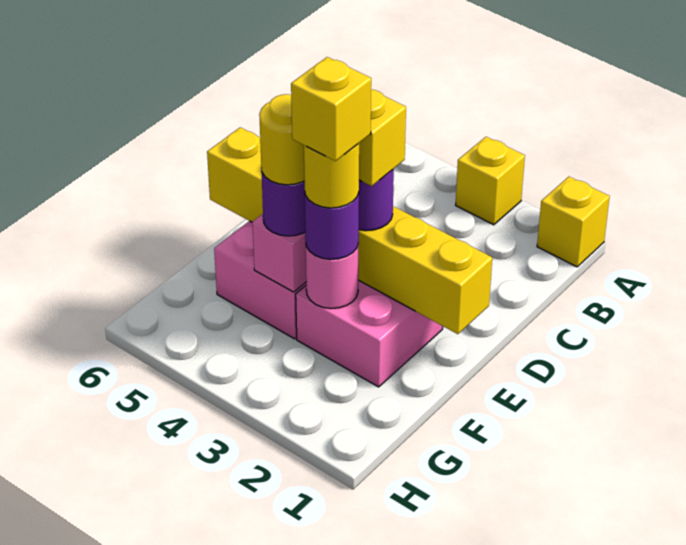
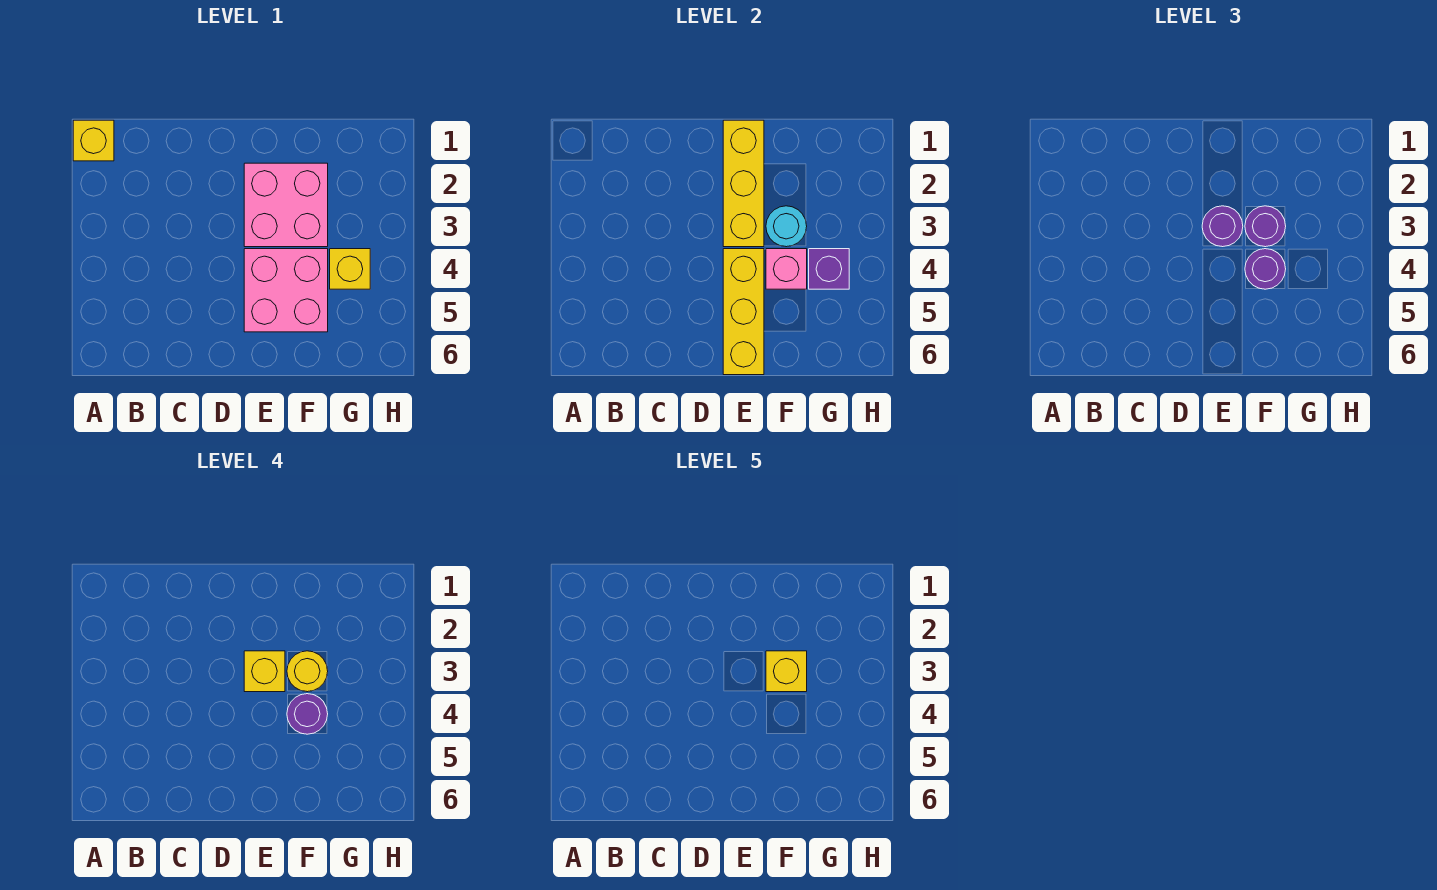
yellow brick A3 level 1 -> yellow brick G4 level 1
pink round brick F3 level 2 -> cyan round brick F3 level 2
yellow round brick F4 level 4 -> purple round brick F4 level 4
none -> purple brick G4 level 2

